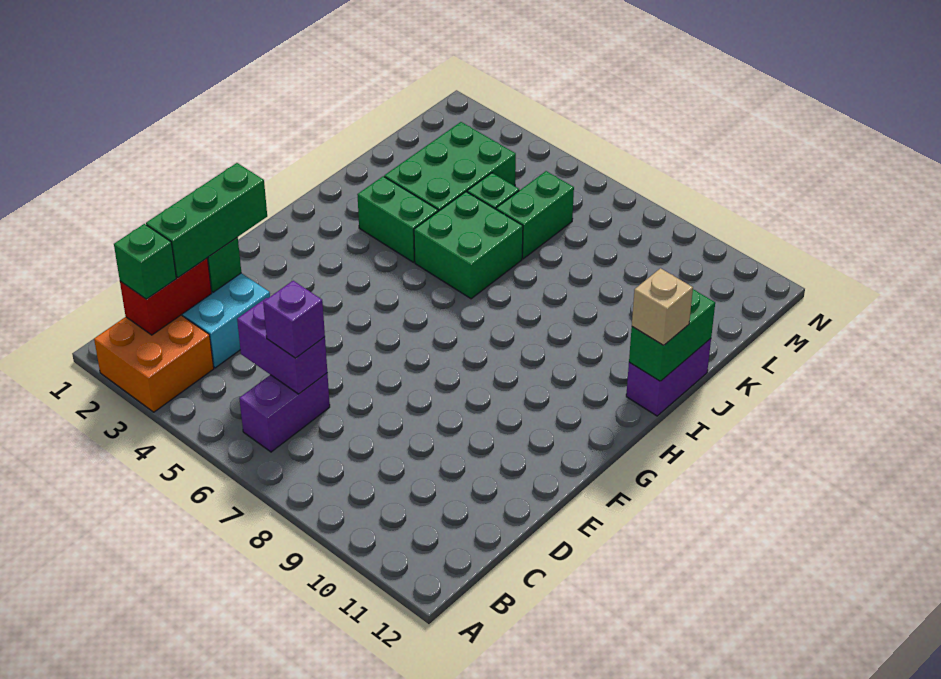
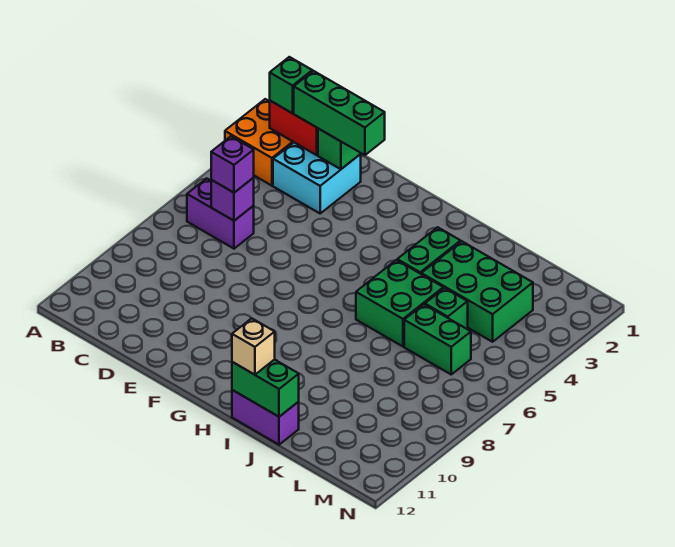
purple brick C5:C6 level 2 -> purple brick C6 level 2

